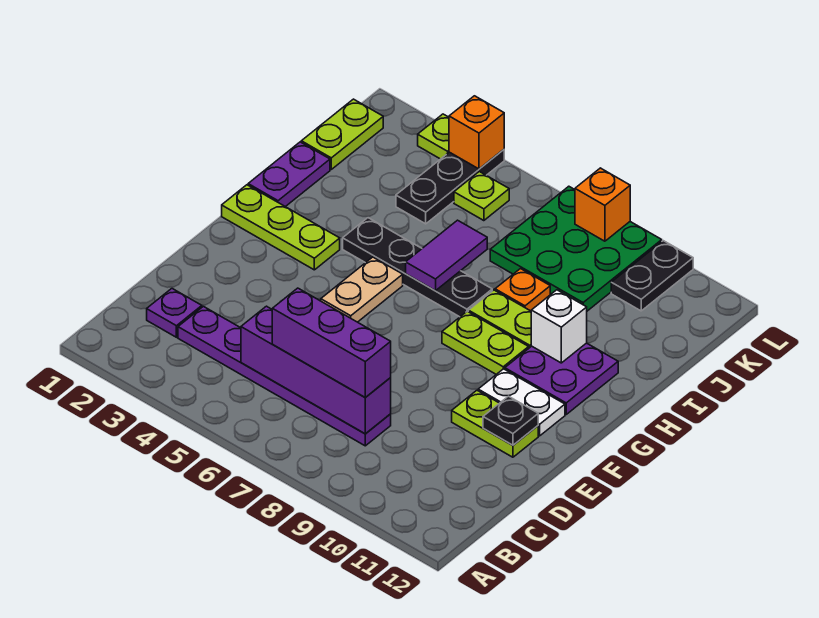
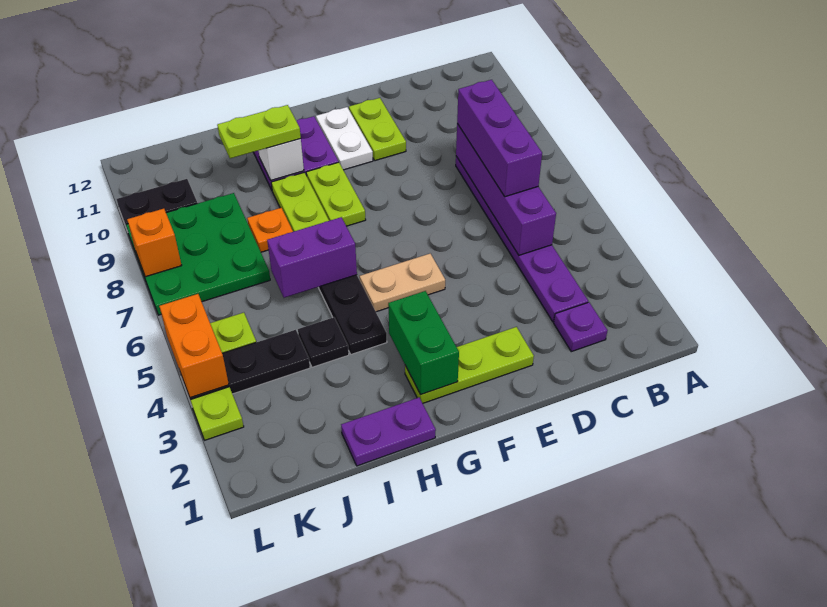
black plate E11 level 2 -> black plate I4 level 1
lime plate G1:G3 level 1 -> lime plate E2:G2 level 1
none -> green brick G2:G3 level 2
purple tile H6:I6 level 2 -> purple brick H6:I6 level 2
lime plate J1:K1 level 1 -> lime plate H10:I10 level 3
orange brick L4 level 2 -> orange brick L4:L5 level 2

